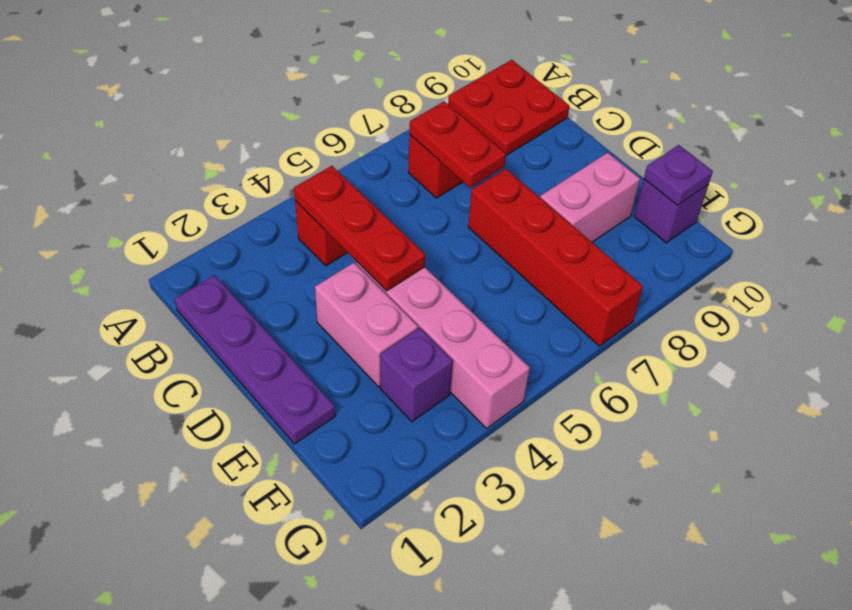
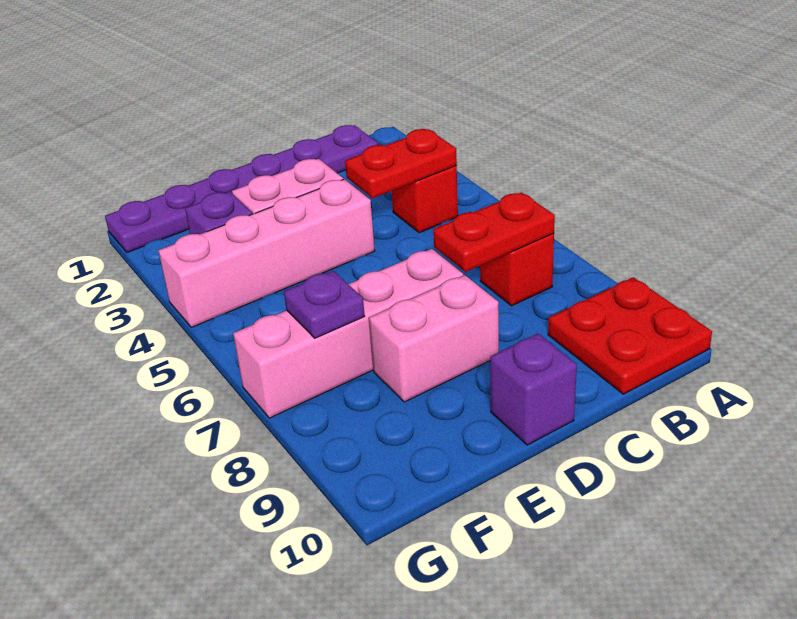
purple plate B1:E1 level 1 -> purple plate B1:G1 level 1
red plate B4:D4 level 2 -> red plate B4:C4 level 2
red brick D7:G7 level 1 -> pink brick D7:G7 level 1
pink brick E8:E9 level 1 -> pink brick D8:E8 level 1
purple brick F10 level 1 -> purple brick D10 level 1
purple plate F10 level 2 -> purple plate F7 level 2

